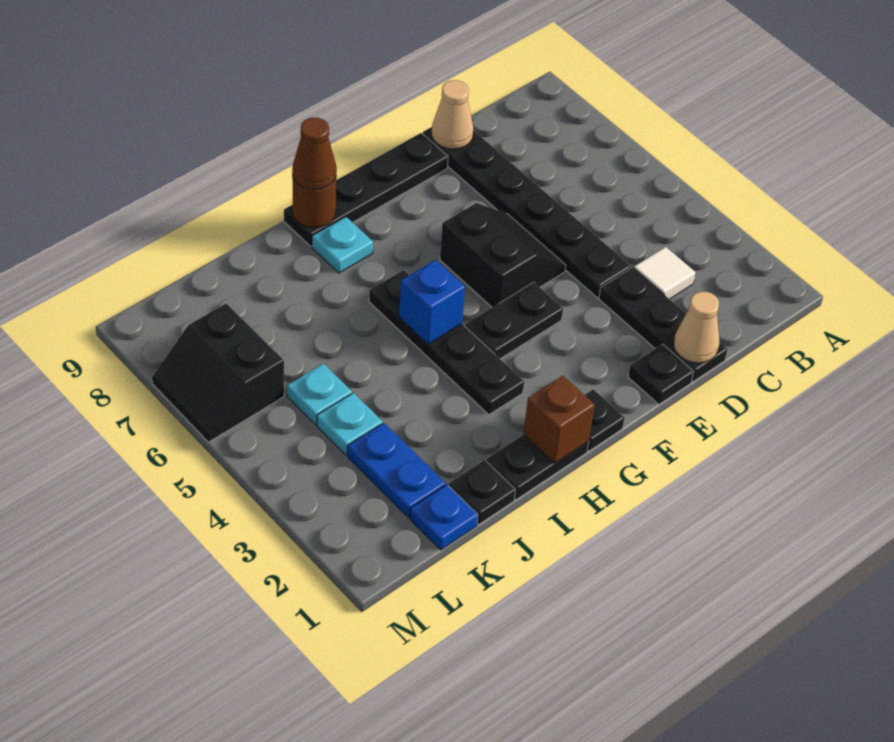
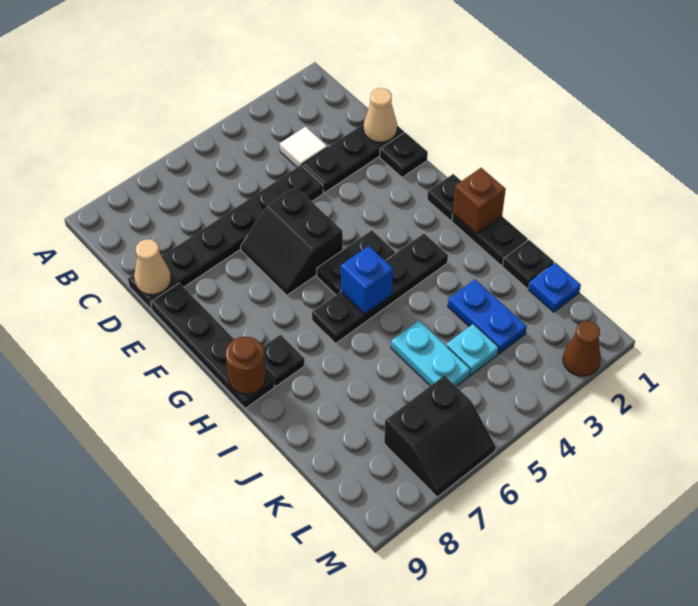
black slope E5:F6 level 1 top F -> black slope E5:F6 level 1 top 5
black plate F4:G4 level 1 -> black plate G4:G5 level 1
cyan plate H8 level 1 -> black plate H8 level 1
brown cone H9 level 3 -> brown cone M2 level 1
blue plate K2:K3 level 1 -> blue plate J3:K3 level 1
cyan plate K5 level 1 -> cyan plate J5:K5 level 1

